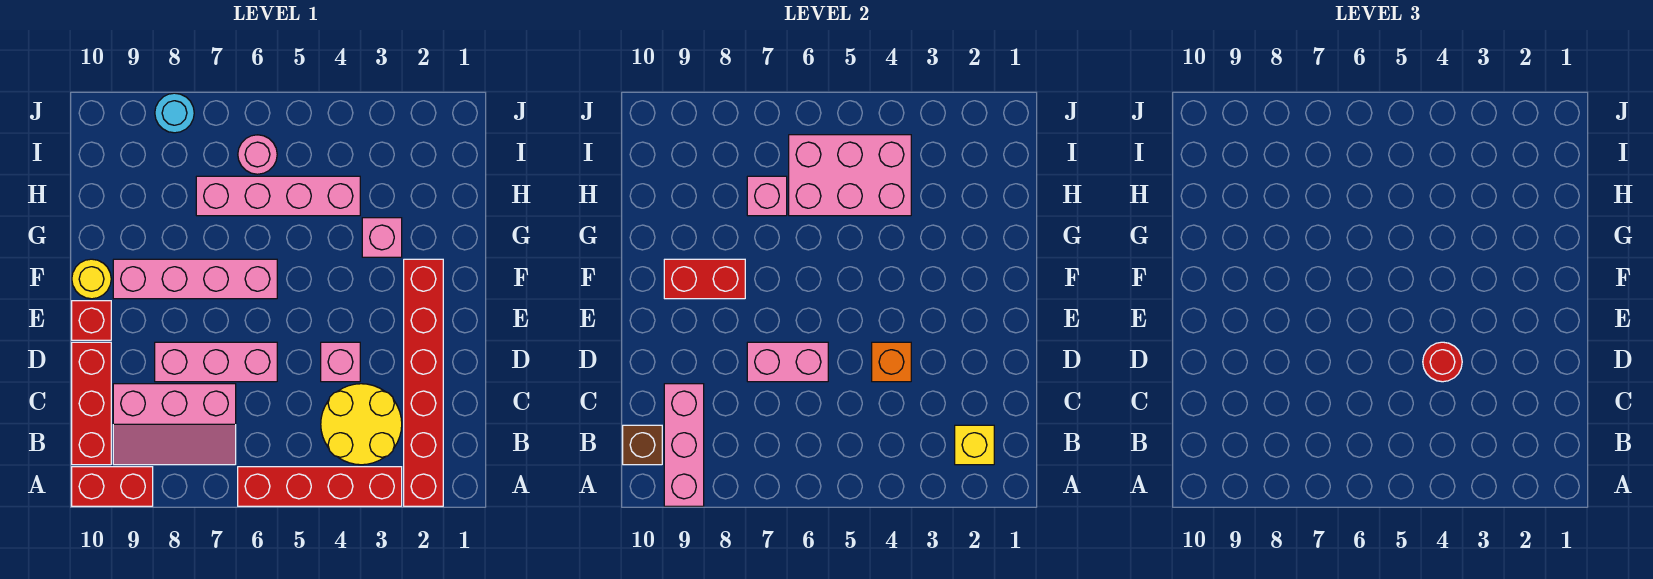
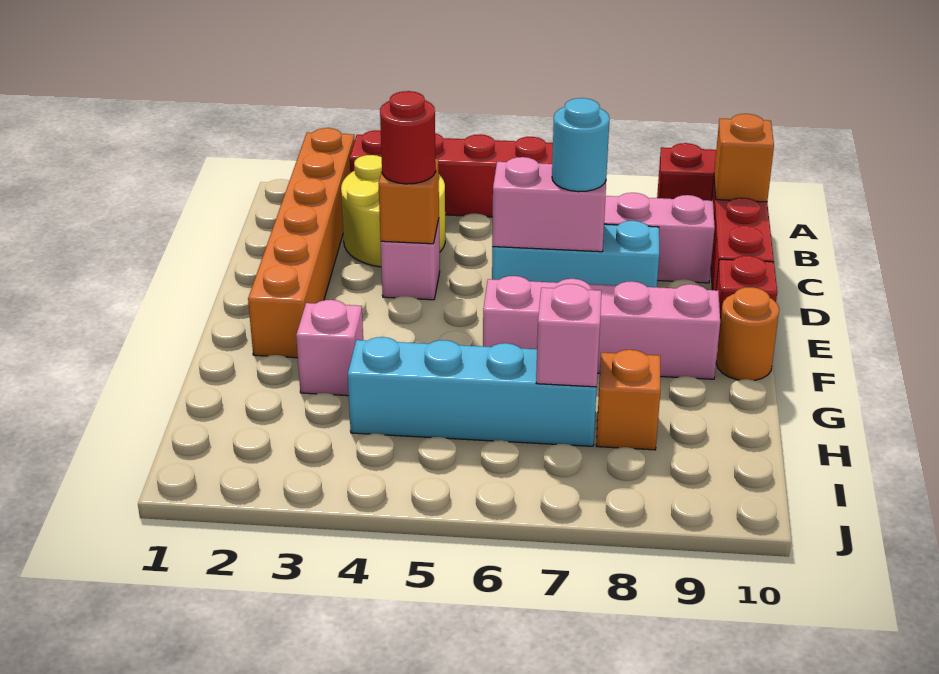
red brick A2:F2 level 1 -> orange brick A2:F2 level 1
pink brick A9:C9 level 2 -> none
yellow brick B2 level 2 -> none
brown brick B10 level 2 -> orange brick B10 level 2
pink brick D6:D8 level 1 -> cyan brick D6:D8 level 1
red brick F8:F9 level 2 -> none
yellow round brick F10 level 1 -> orange round brick F10 level 1
pink brick H4:H7 level 1 -> cyan brick H4:H7 level 1
pink brick H4:I6 level 2 -> none
none -> orange brick H8 level 1
pink round brick I6 level 1 -> none
cyan round brick J8 level 1 -> cyan round brick D7 level 3

